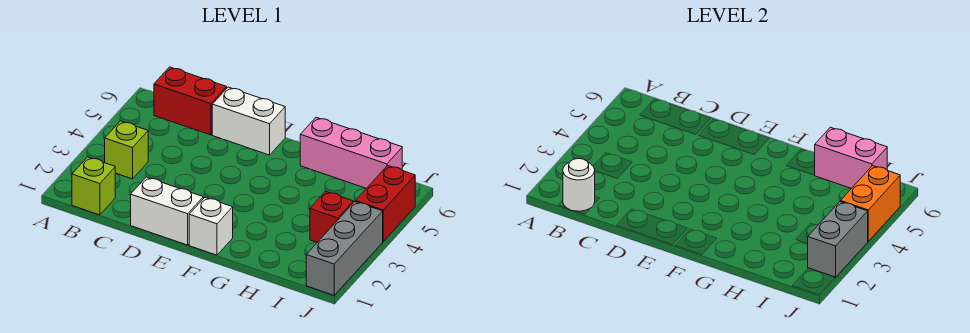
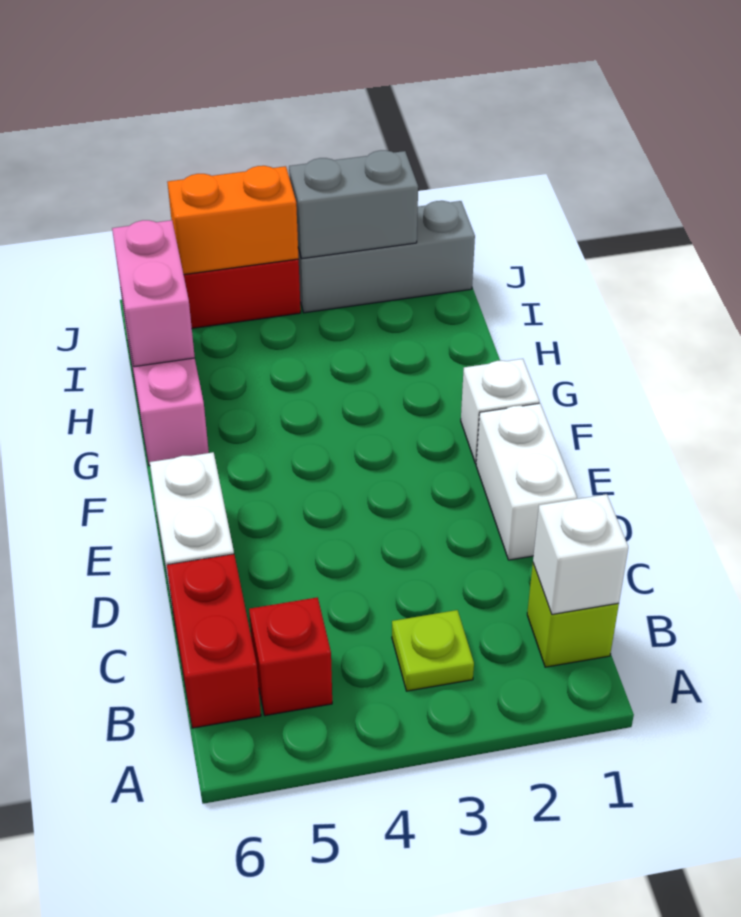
white round brick B1 level 2 -> white brick B1 level 2
lime brick B3 level 1 -> lime plate B3 level 1
red brick I3 level 1 -> red brick B5 level 1

